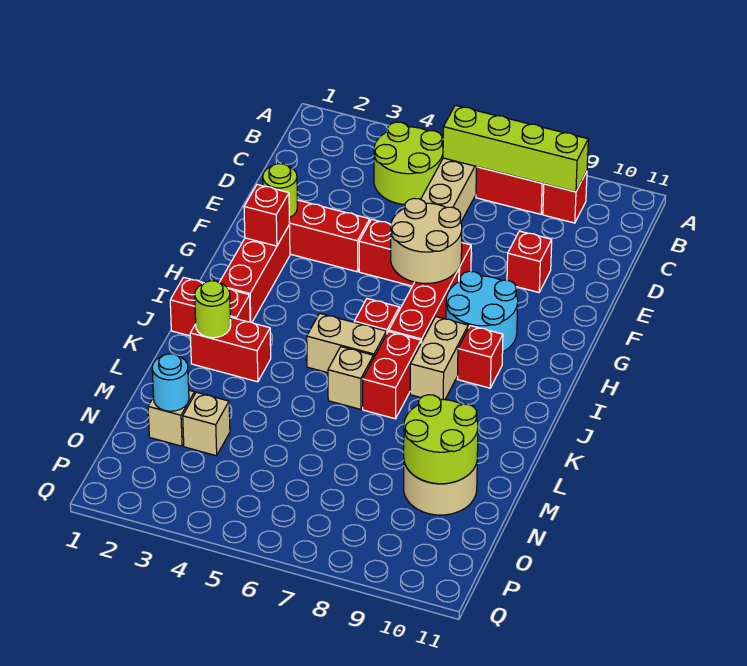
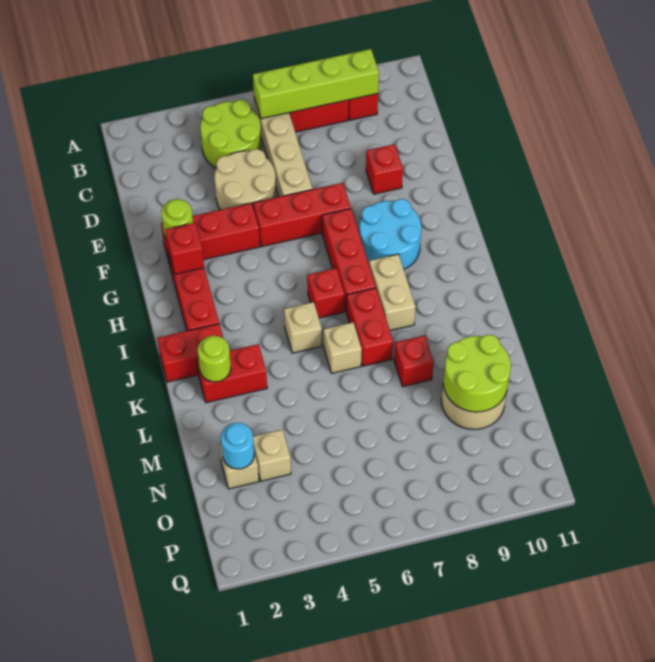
tan round brick F6:G7 level 2 -> tan round brick D4:E5 level 1
red brick I9 level 1 -> red brick L8 level 1
tan brick J5:J6 level 1 -> tan brick J5 level 1

